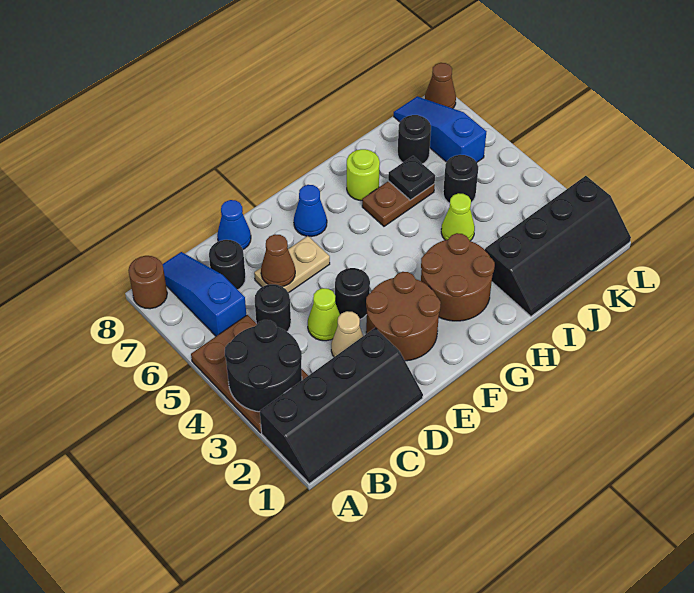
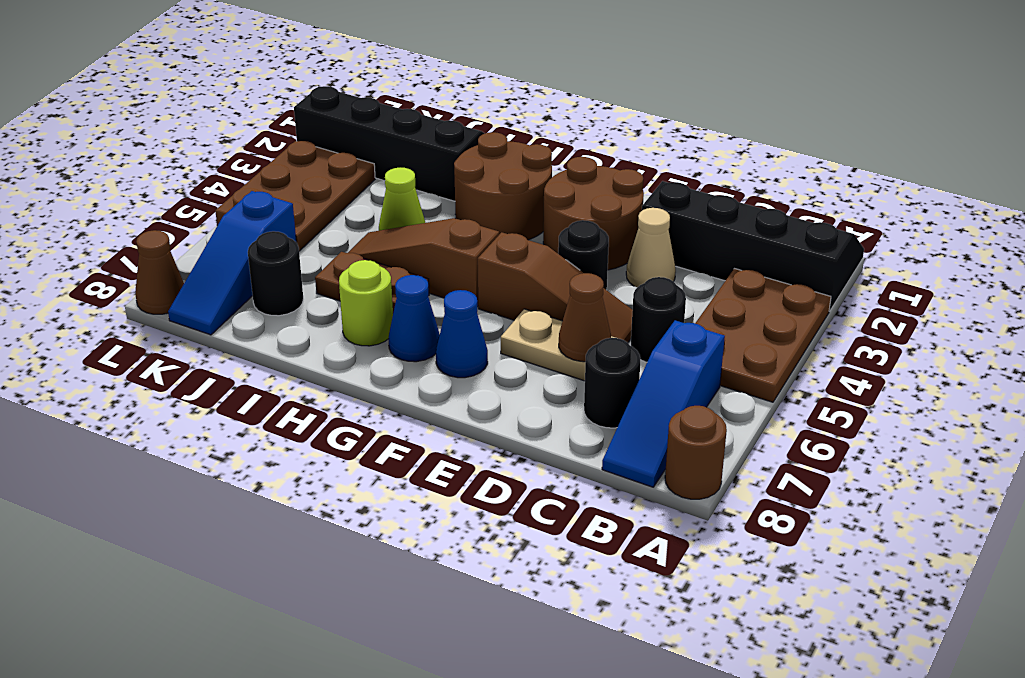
black round brick A3:B4 level 2 -> none
lime cone D4 level 1 -> none
none -> brown slope D5:F5 level 1 top F
blue cone D8 level 1 -> blue cone G7 level 1
none -> brown slope G5:I5 level 1 top G
black plate I6 level 2 -> none
black round brick J5 level 1 -> none
none -> brown plate K3:L5 level 1

